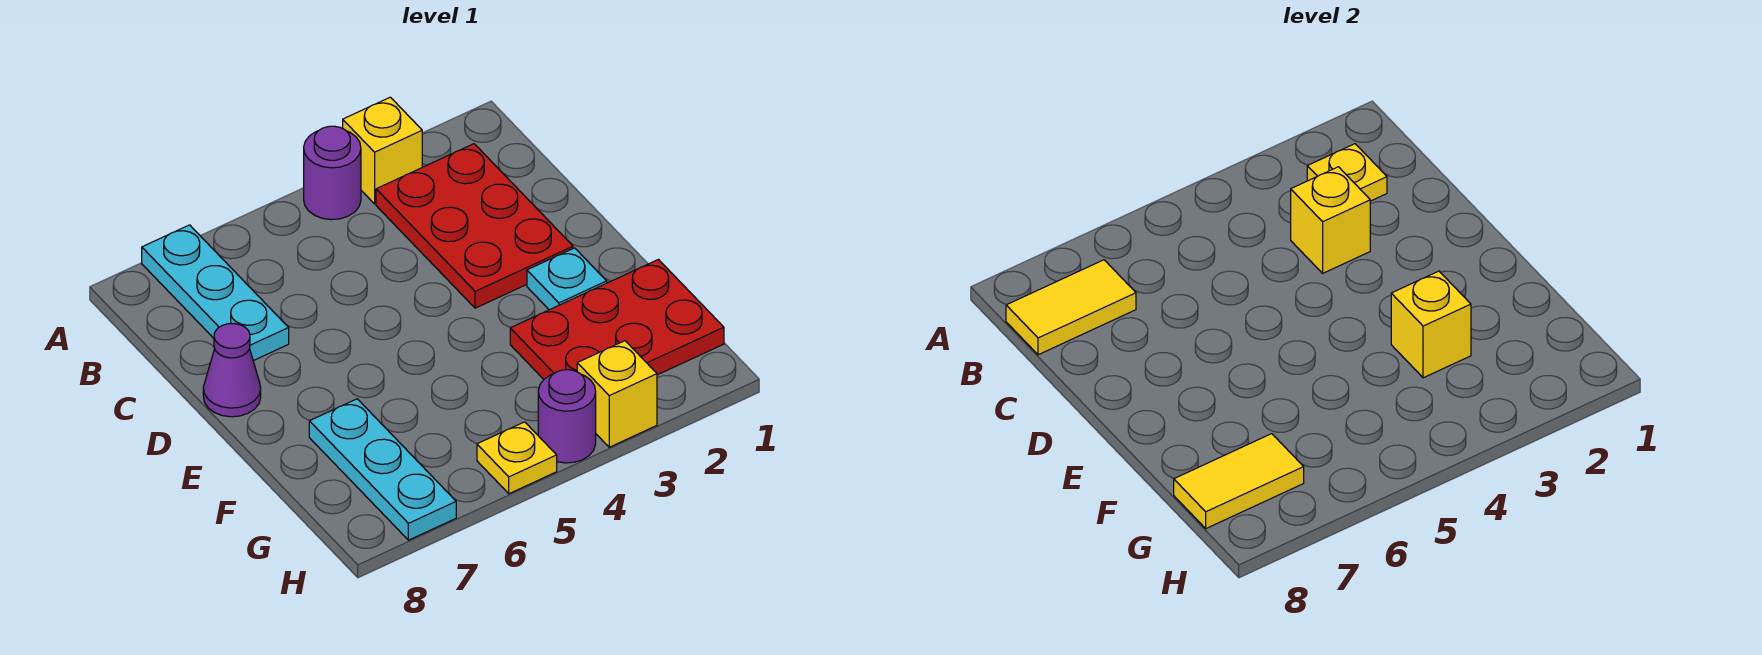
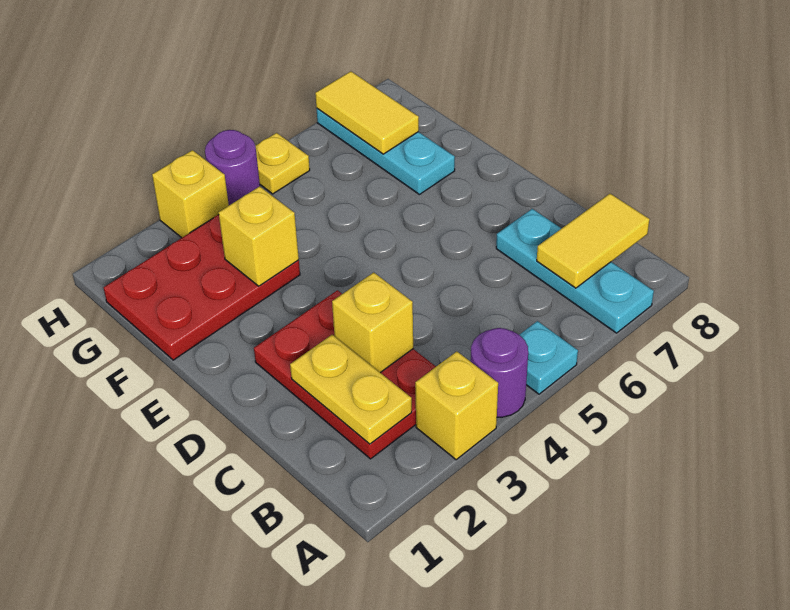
yellow plate B2 level 2 -> yellow plate B2:C2 level 2
purple cone D8 level 1 -> none
cyan plate E2 level 1 -> cyan plate A5 level 1
yellow tile G7:G8 level 2 -> yellow tile G7:H7 level 2

